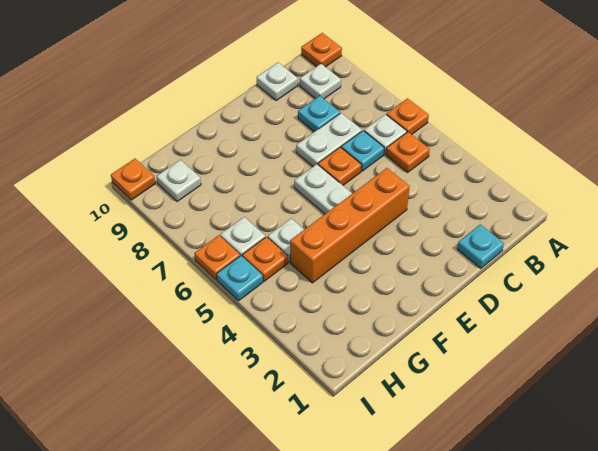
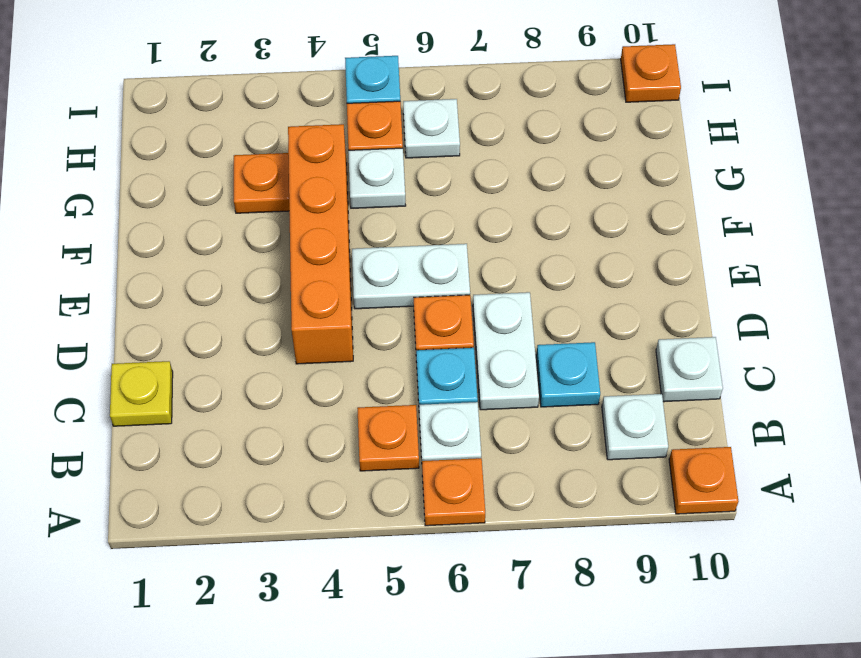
cyan plate C1 level 1 -> yellow plate C1 level 1
white plate H9 level 1 -> none
orange plate I6 level 1 -> orange plate G3 level 1

